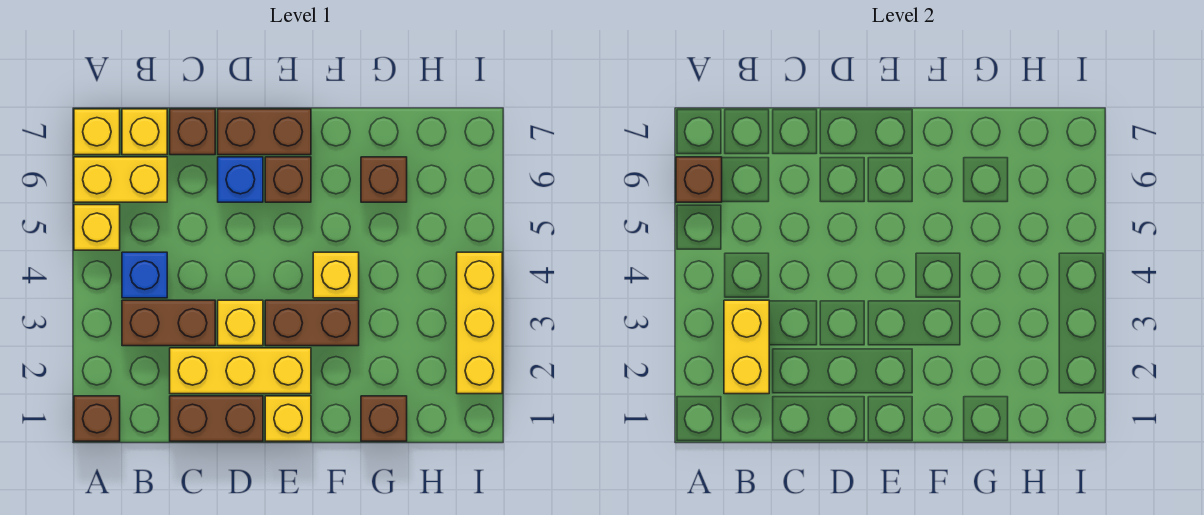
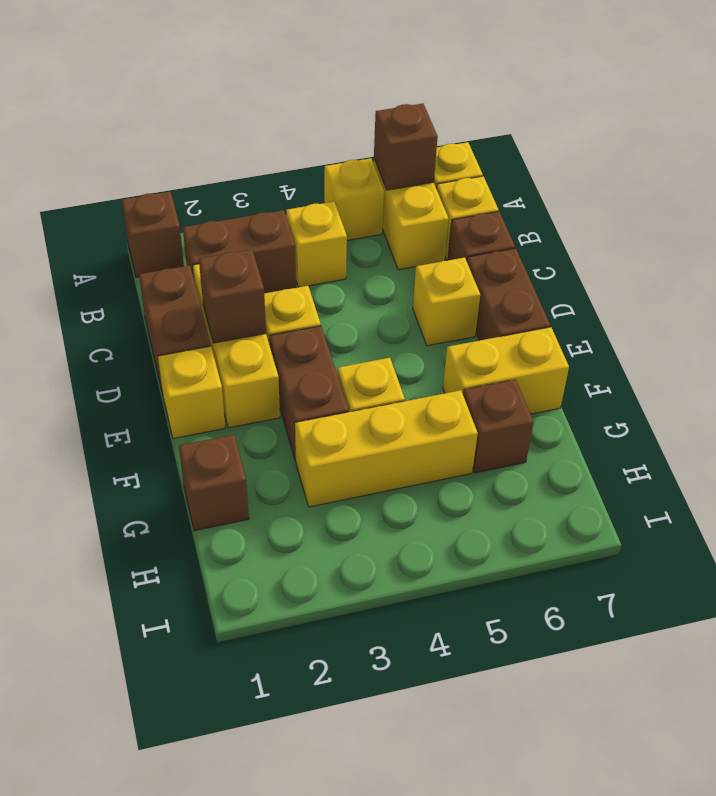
yellow brick B2:B3 level 2 -> yellow brick F6:F7 level 1
brown brick B3:C3 level 1 -> brown brick B2:B3 level 1
blue brick B4 level 1 -> yellow brick B4 level 1
blue brick D6 level 1 -> yellow brick D6 level 1
brown brick E6 level 1 -> brown brick D2 level 2
yellow brick I2:I4 level 1 -> yellow brick G3:G5 level 1

